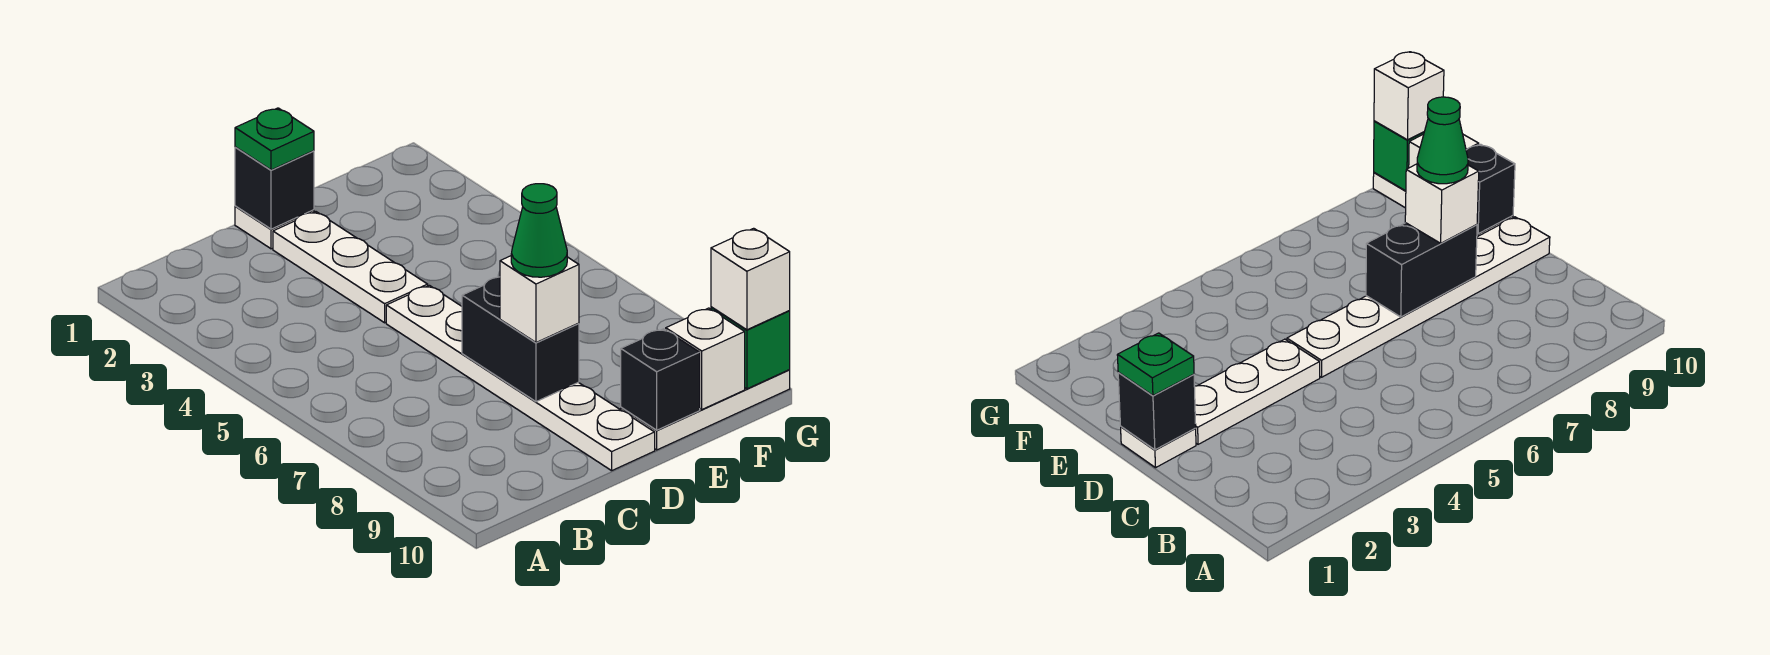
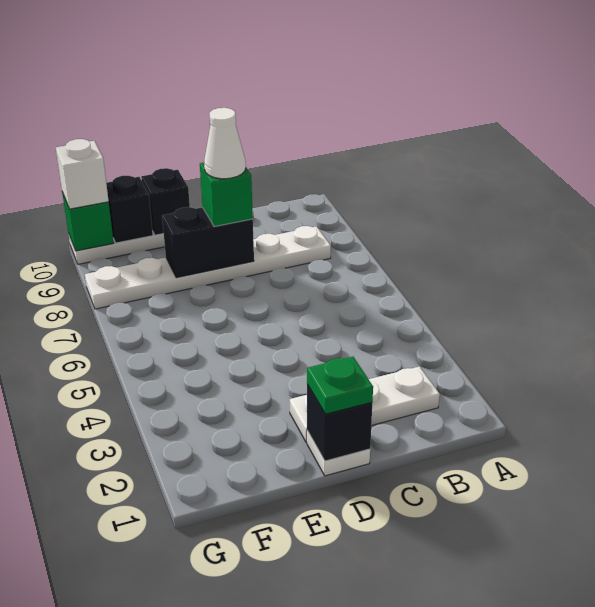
white plate D2:D4 level 1 -> white plate B2:D2 level 1
white plate D5:D10 level 1 -> white plate B8:G8 level 1
black brick D7:D8 level 2 -> black brick D8:E8 level 2
white brick D8 level 3 -> green brick D8 level 3
green cone D8 level 4 -> white cone D8 level 4
white brick F10 level 2 -> black brick F10 level 2

